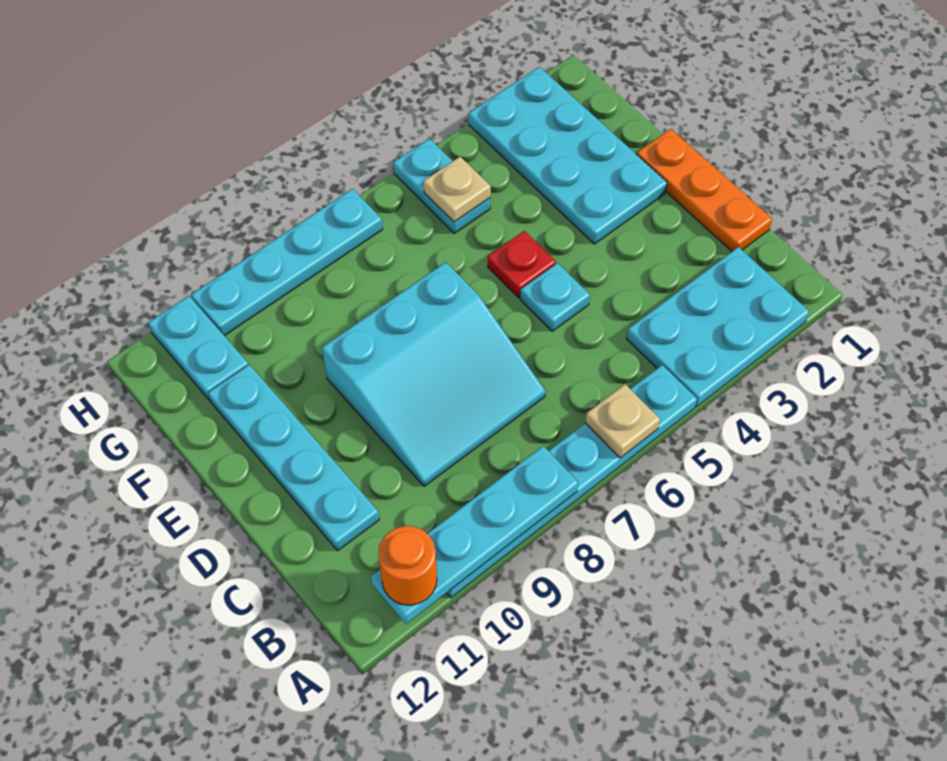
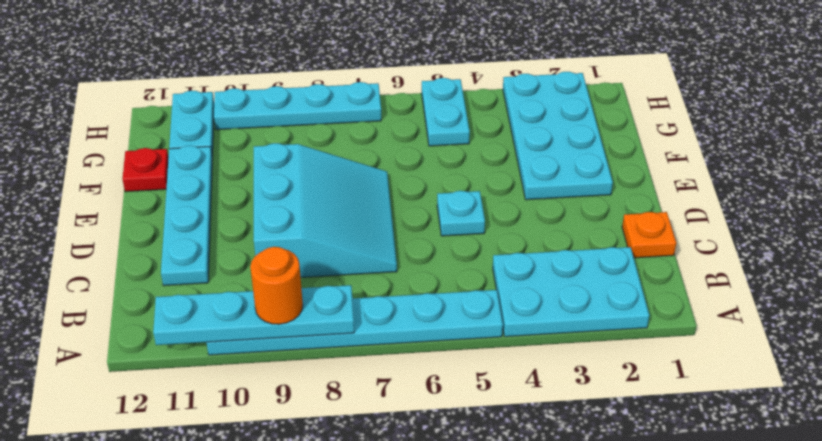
tan plate A6 level 2 -> none
orange round brick A11 level 3 -> orange round brick A9 level 3
orange plate C1:E1 level 1 -> orange plate C1 level 1
cyan slope C7:E9 level 1 top E -> cyan slope C7:E9 level 1 top 9
red plate E5 level 1 -> red plate F12 level 1
tan plate G5 level 2 -> none

